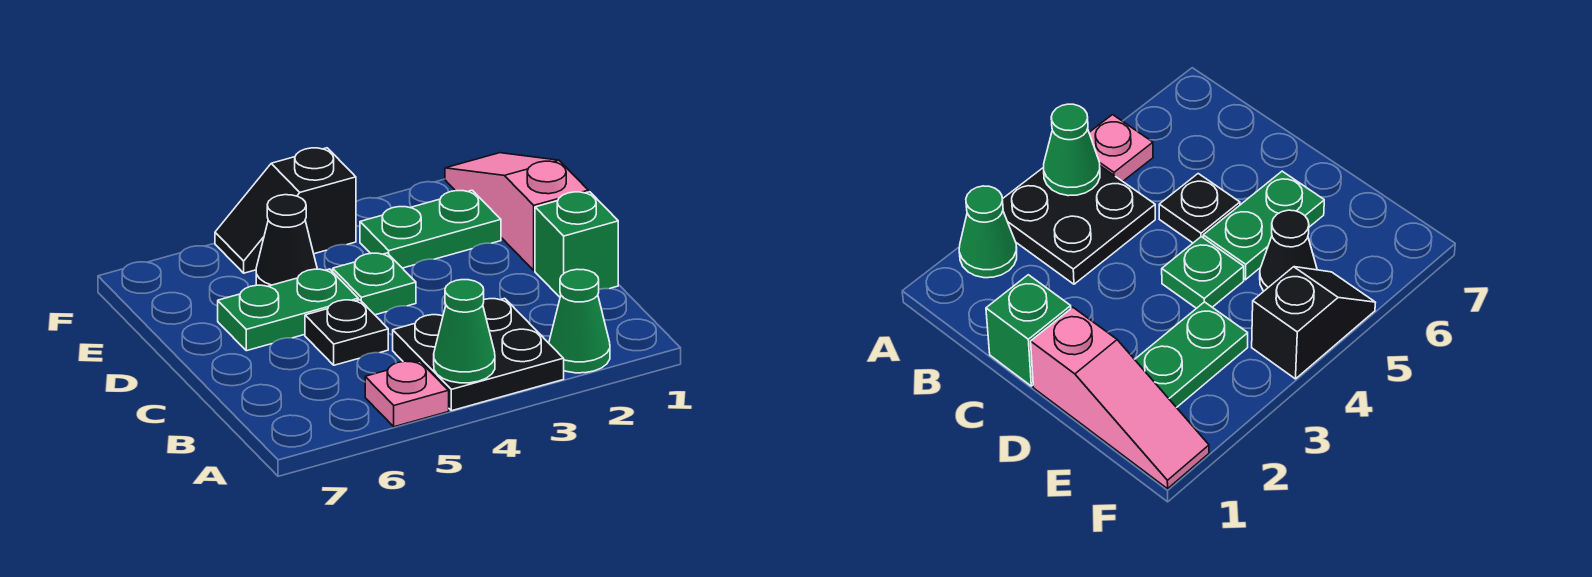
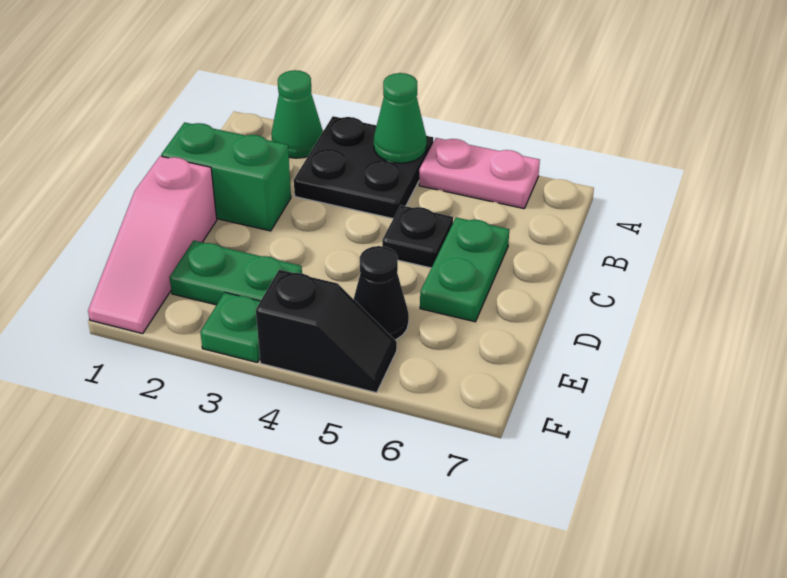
pink plate A5 level 1 -> pink plate A5:A6 level 1
green brick C1 level 1 -> green brick C1:C2 level 1
green plate D4 level 1 -> green plate F3 level 1
green plate D5:D6 level 1 -> green plate C6:D6 level 1

